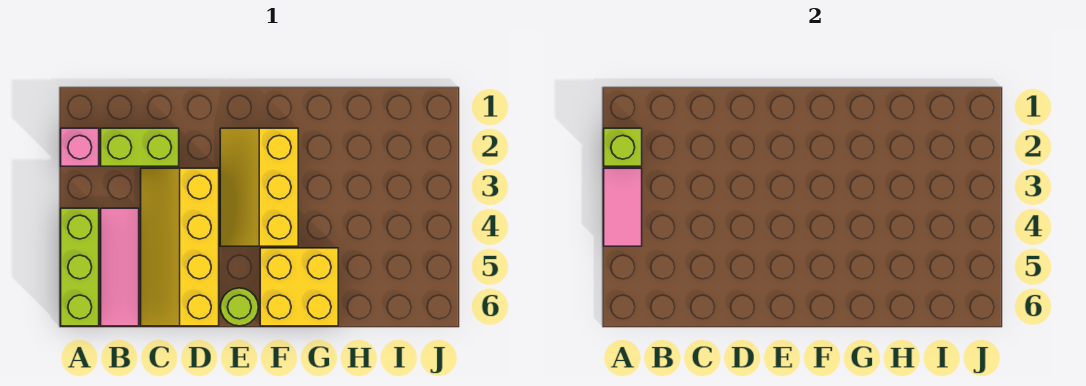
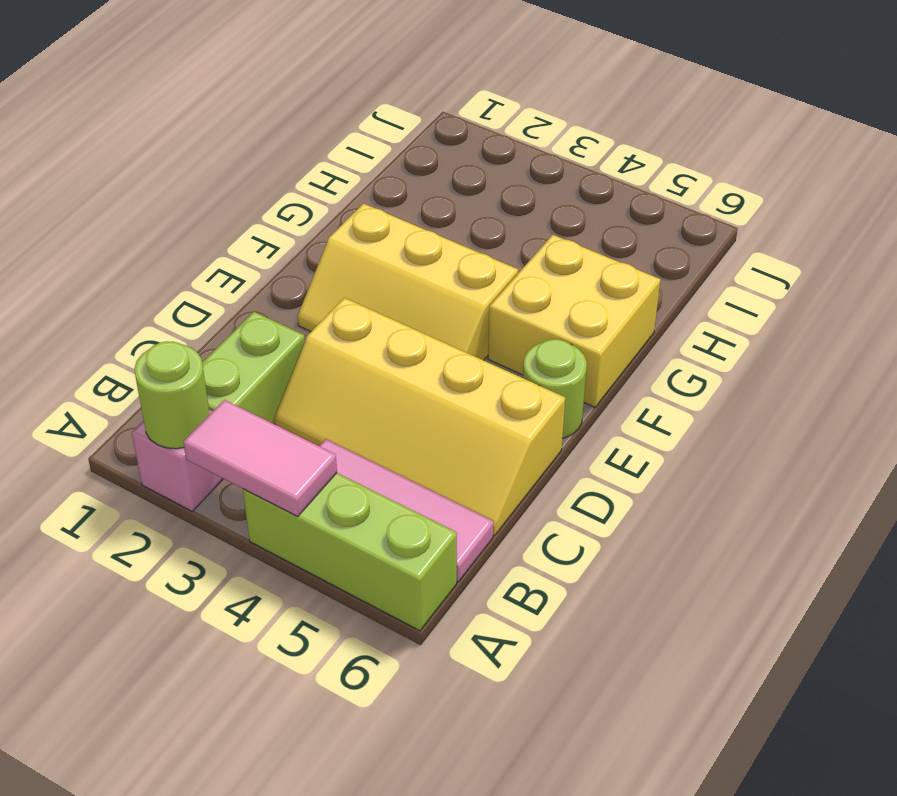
lime brick A2 level 2 -> lime round brick A2 level 2

